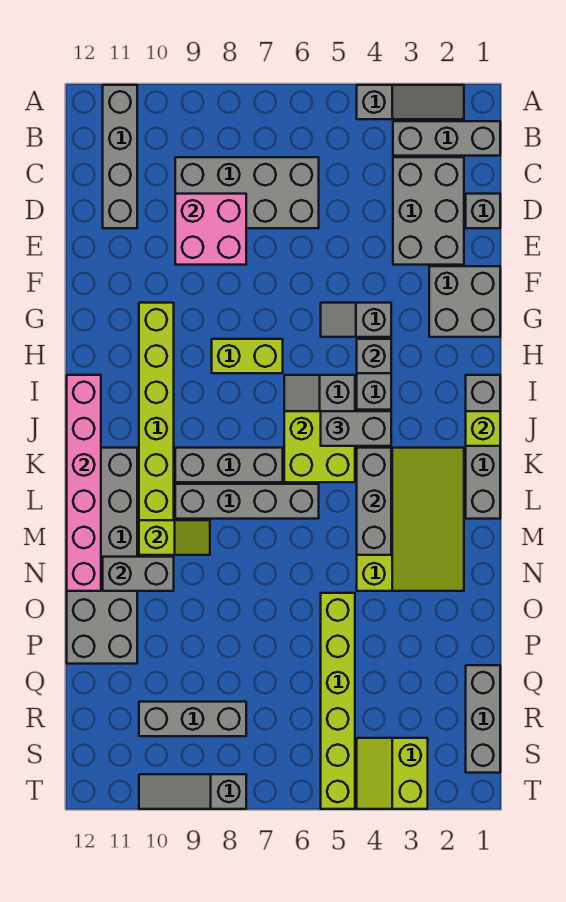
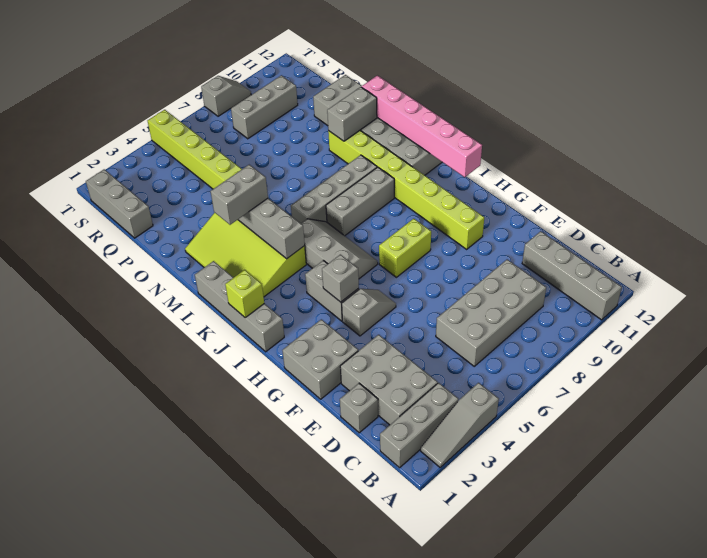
pink brick D8:E9 level 2 -> none
grey brick J4:J5 level 3 -> grey brick M3:M4 level 3
lime brick J5:K6 level 2 -> none
lime slope M9:M10 level 2 top 10 -> none
lime slope S3:T4 level 1 top 3 -> none
grey slope T8:T10 level 1 top 8 -> grey slope T8:T9 level 1 top 8

